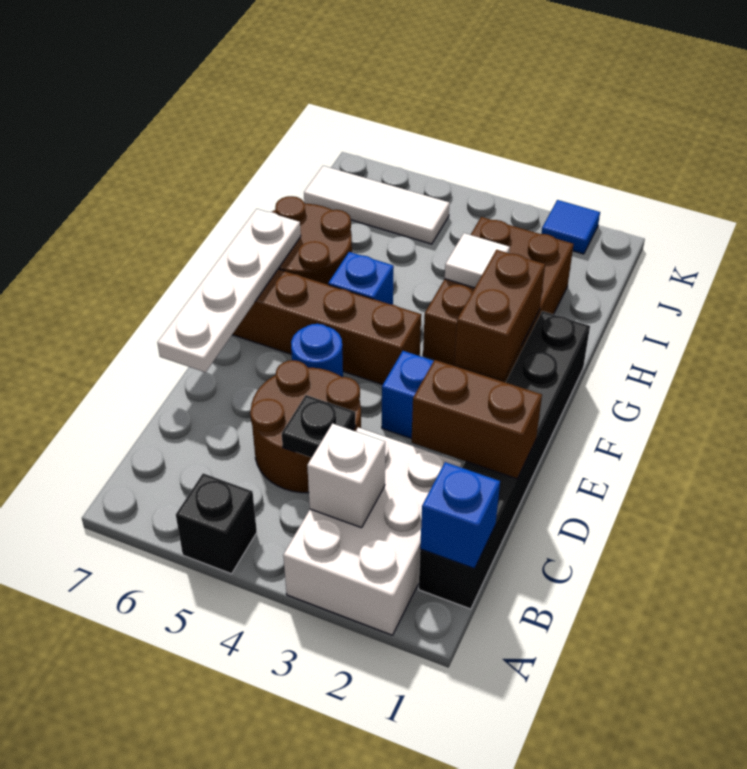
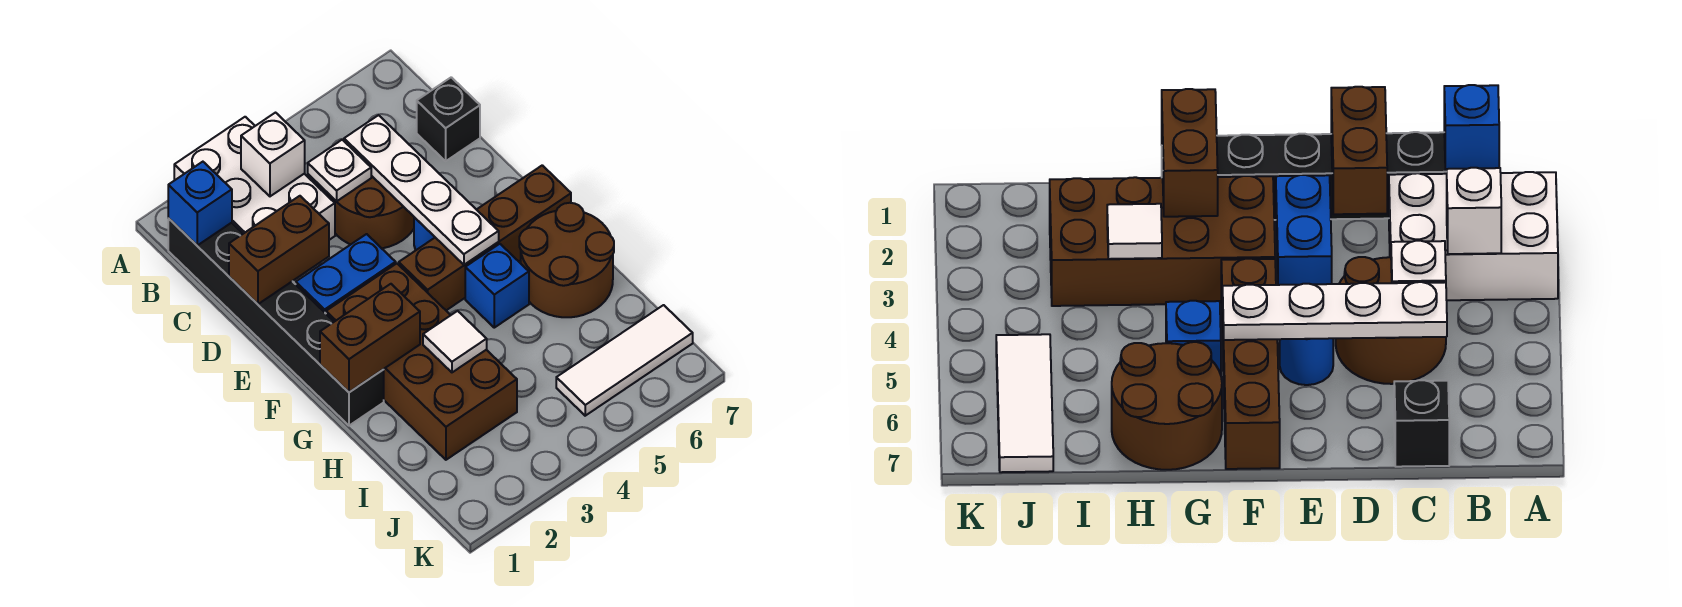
black brick A5 level 1 -> black brick C7 level 1
black plate C4 level 2 -> white plate C4 level 2
white plate D7:G7 level 2 -> white plate C5:F5 level 2
brown brick F2:G2 level 2 -> brown brick G1:G2 level 2
brown brick G2:I3 level 1 -> brown brick F2:I3 level 1
blue tile K2 level 1 -> none

